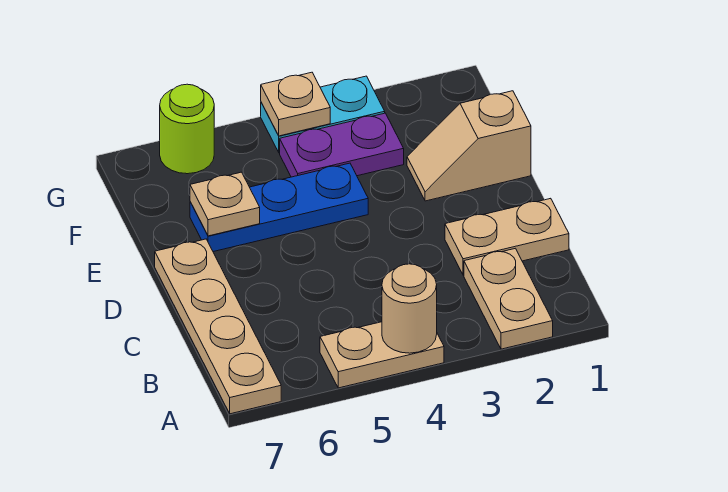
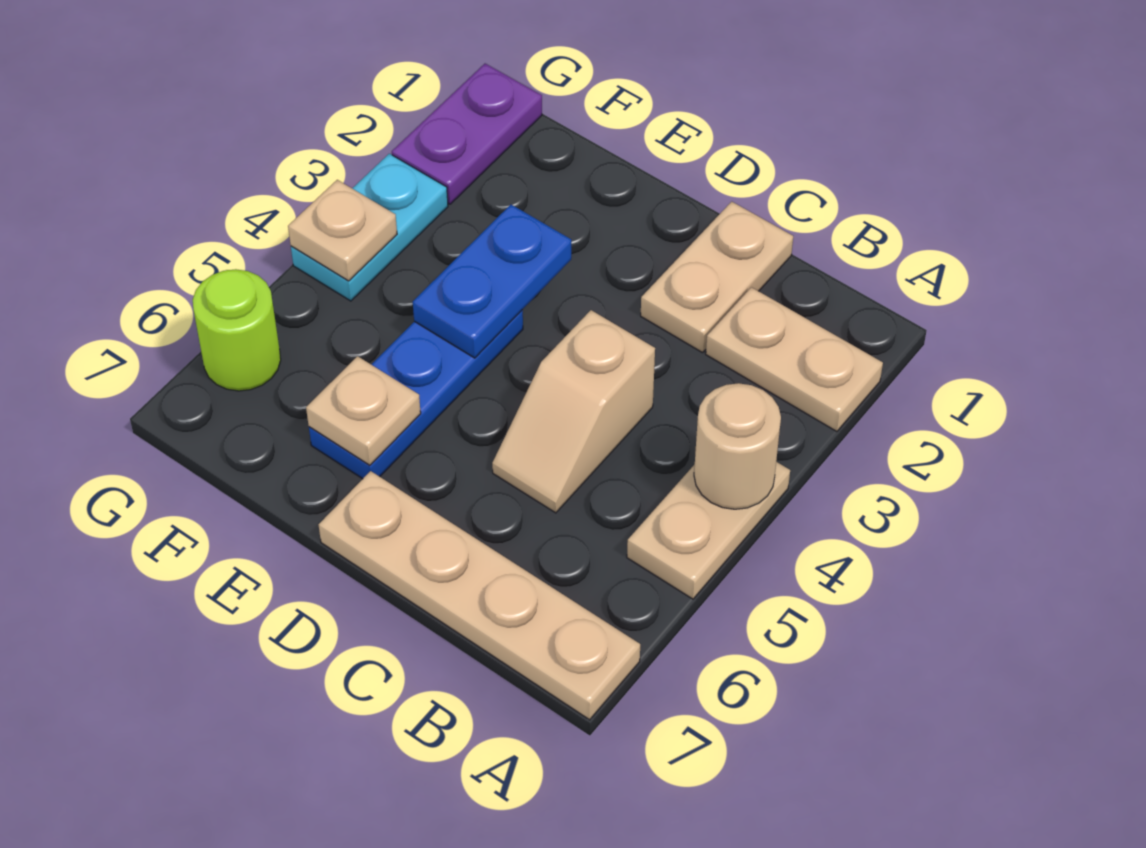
tan slope E1:E2 level 1 top 1 -> tan slope C4:C5 level 1 top 4
none -> blue plate E3:E4 level 2
purple plate F3:F4 level 1 -> purple plate G1:G2 level 1

